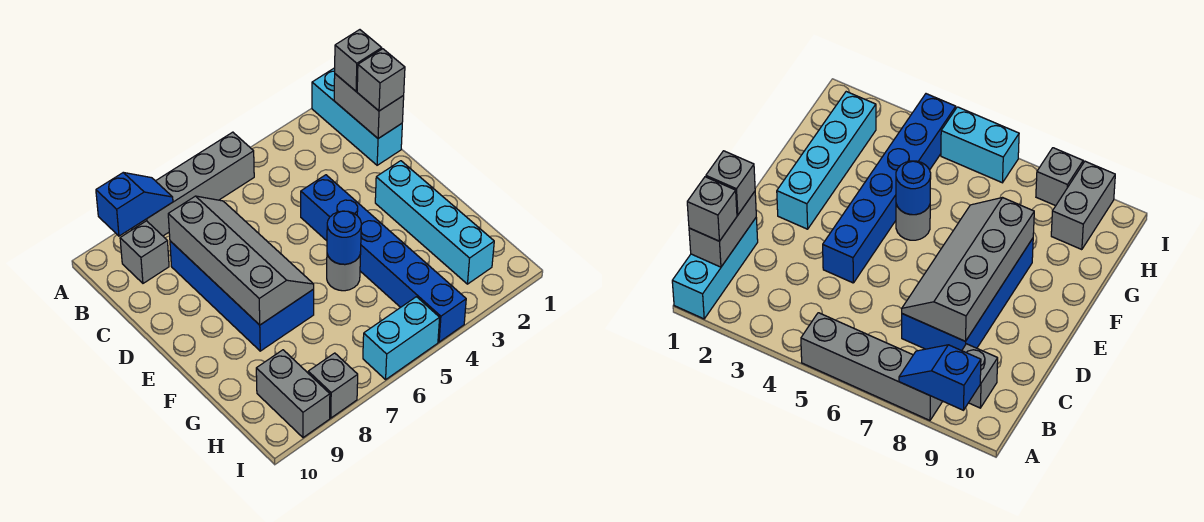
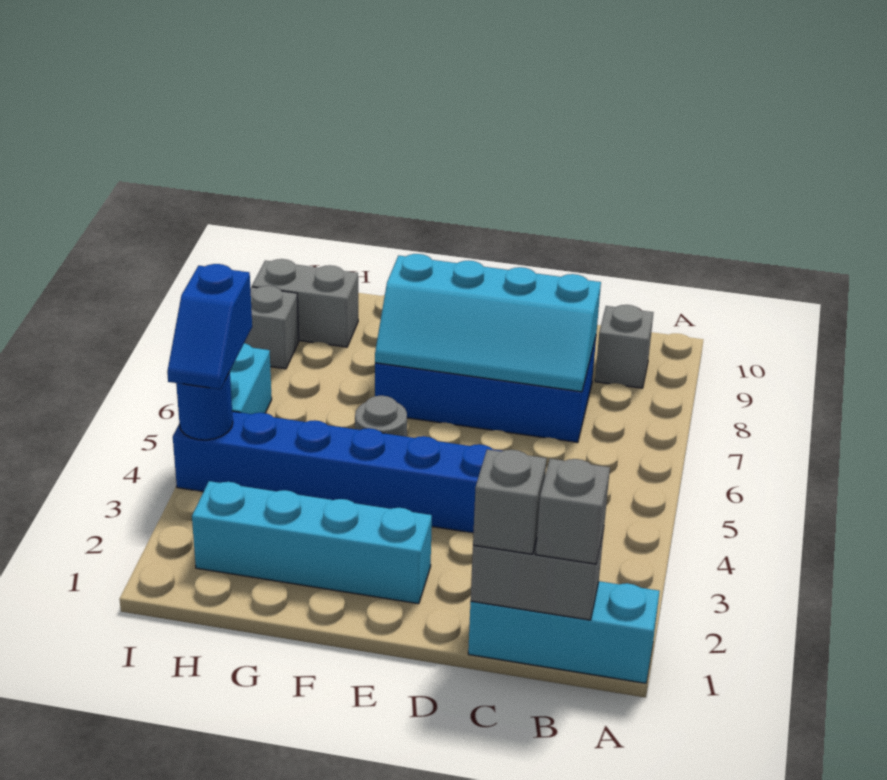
grey brick A5:A8 level 1 -> none
blue slope A8:A9 level 2 top 9 -> blue slope I4:I5 level 3 top 5
grey slope C7:F8 level 2 top 8 -> cyan slope C7:F8 level 2 top 8
blue round brick F5 level 2 -> blue round brick I4 level 2

